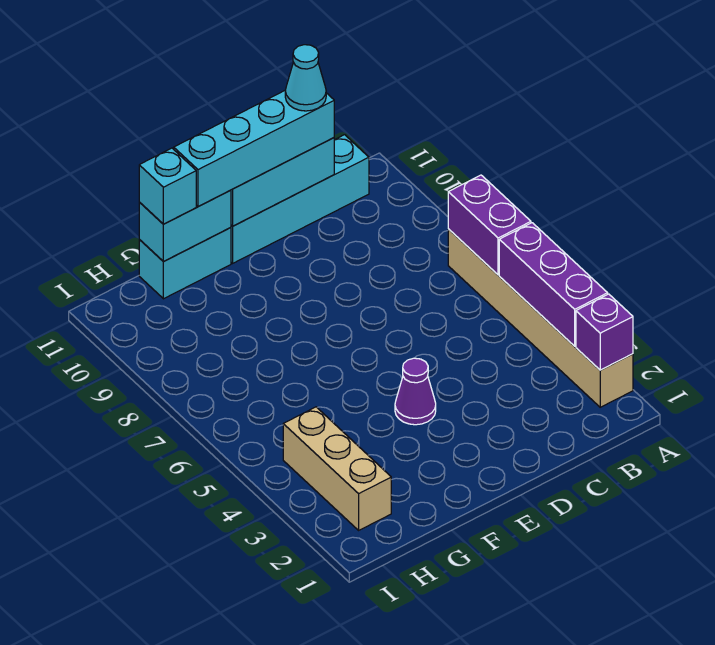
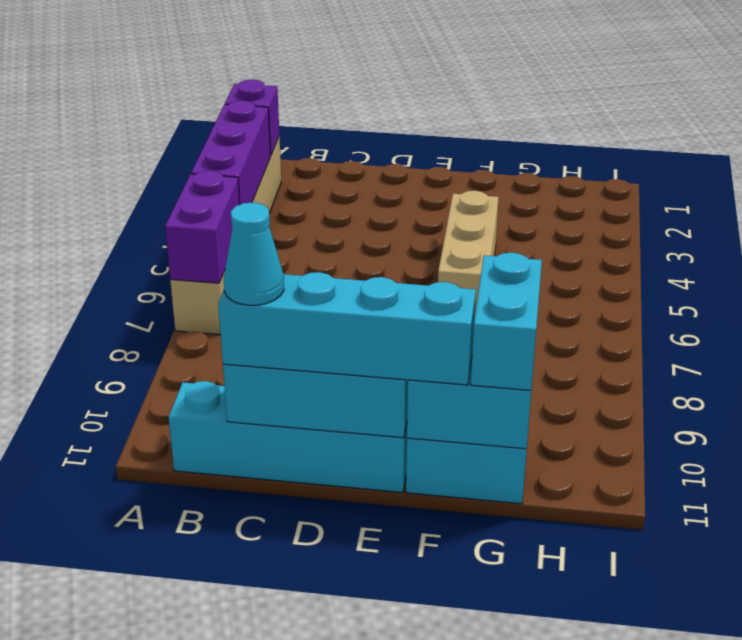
purple cone E4 level 1 -> none
cyan brick G11 level 3 -> cyan brick G10:G11 level 3
tan brick H2:H4 level 1 -> tan brick F4:F6 level 1

